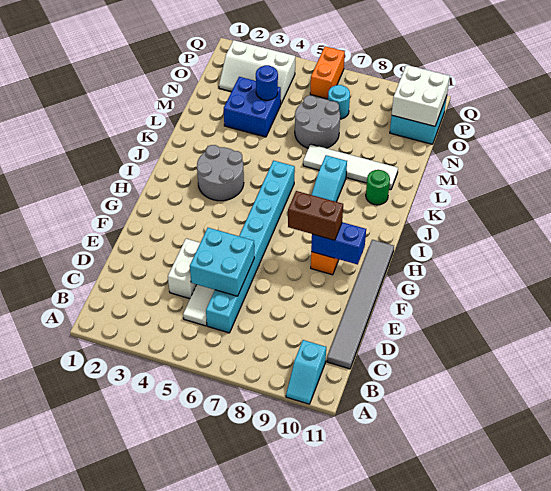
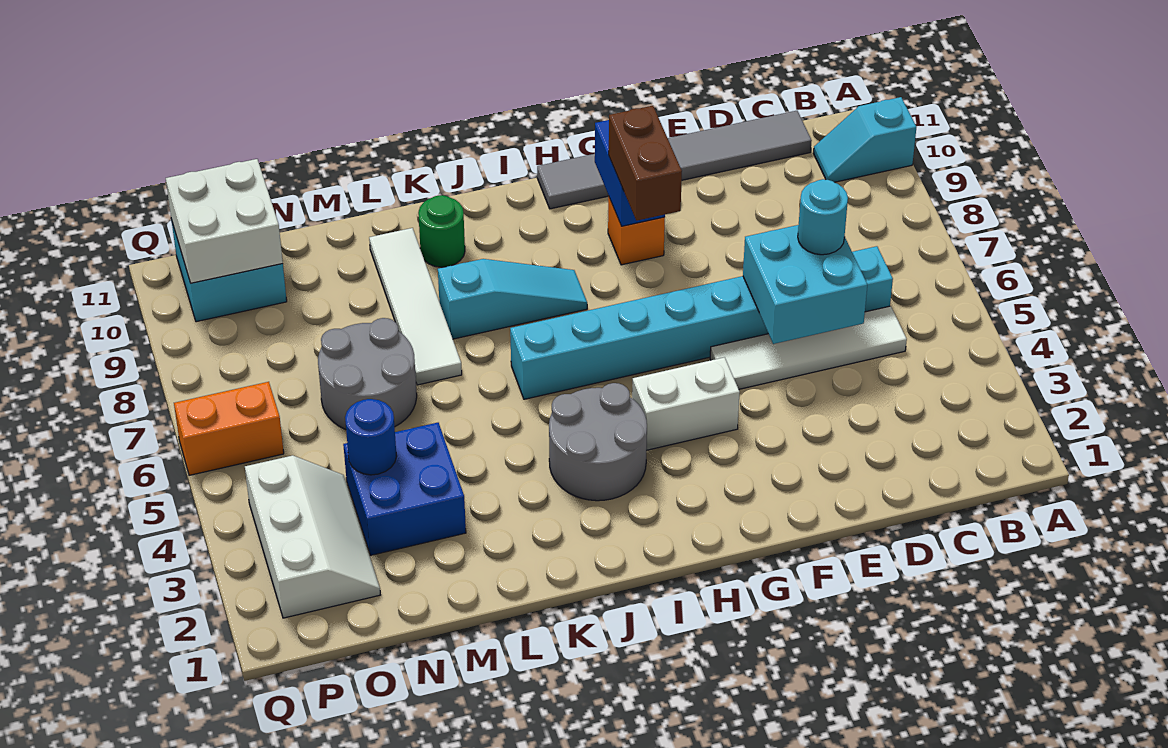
cyan slope A10:B10 level 1 top B -> cyan slope A10:B10 level 1 top A
white brick D4:E4 level 1 -> white brick G4:H4 level 1
cyan round brick O7 level 1 -> cyan round brick D6 level 3

